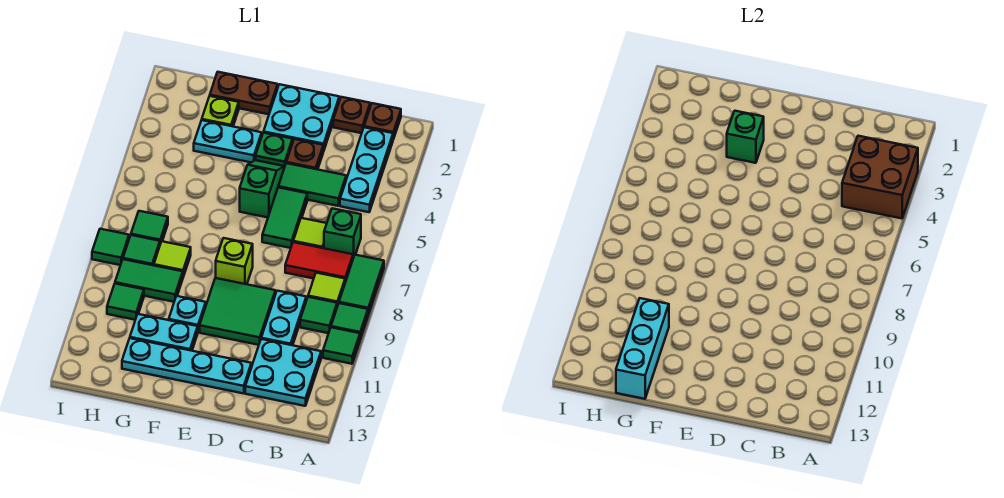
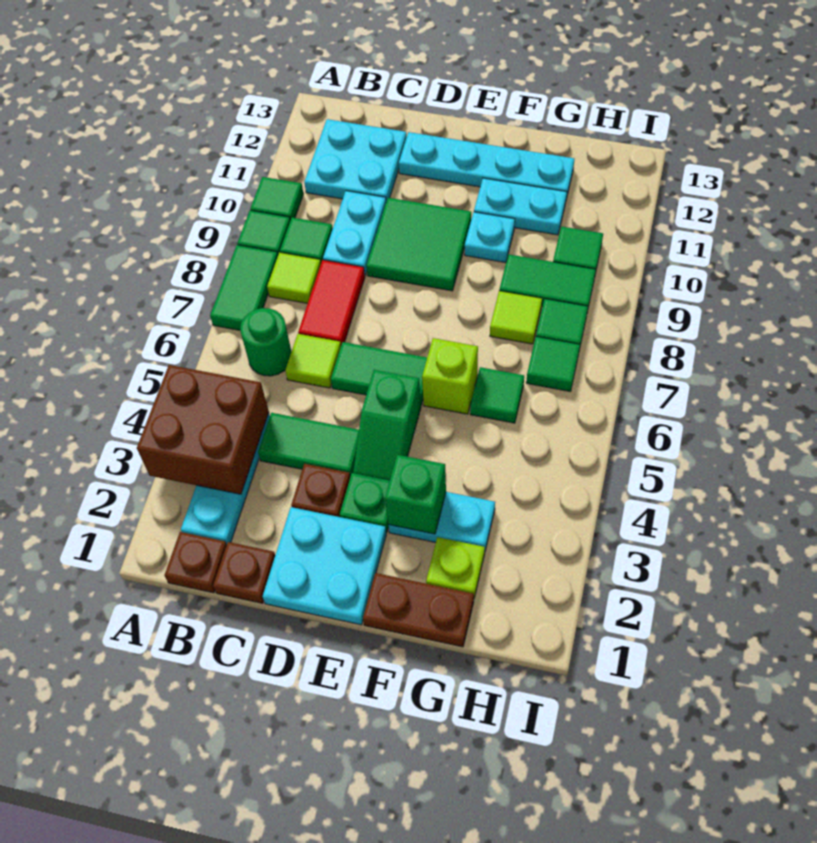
green brick B6 level 1 -> green round brick B6 level 1
red tile B7:C7 level 1 -> red tile C7:C8 level 1
green tile D5:D6 level 1 -> green tile D6:E6 level 1
lime brick E8 level 1 -> lime brick F6 level 1
cyan brick G11:G13 level 2 -> none
green tile I8 level 1 -> green tile G6 level 1

